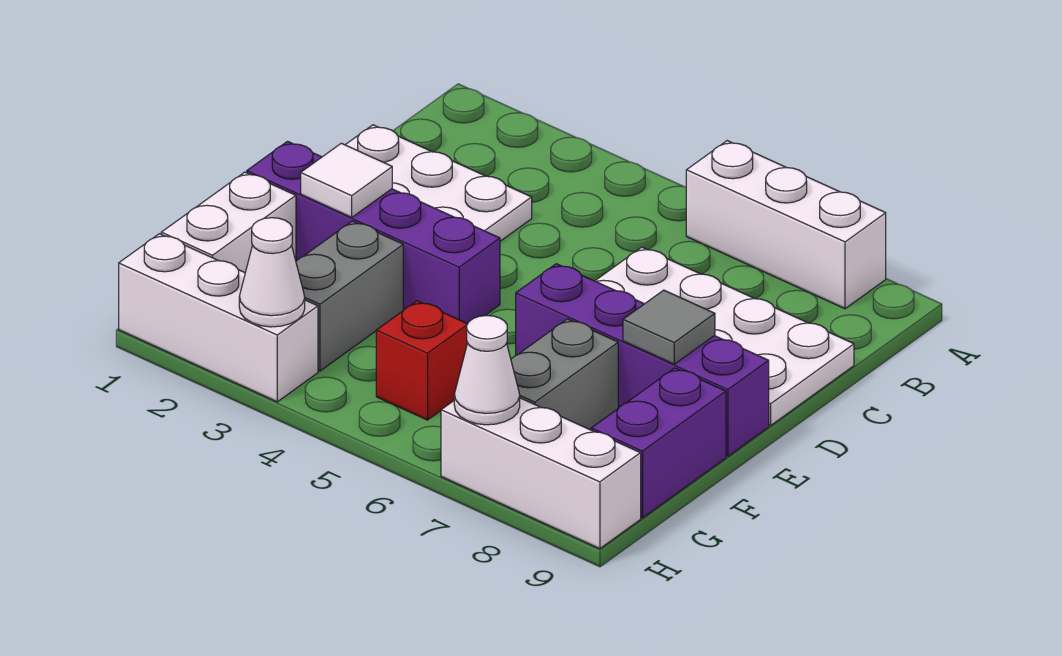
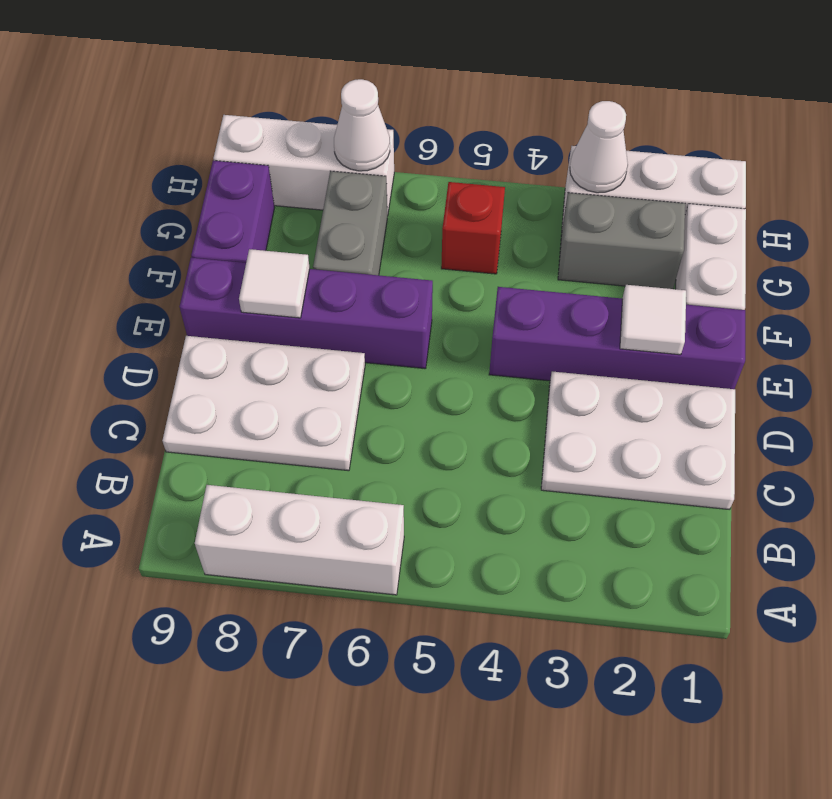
white plate C6:D9 level 1 -> white plate C7:D9 level 1
grey tile E8 level 2 -> white tile E8 level 2
grey brick F3:G3 level 1 -> grey brick G2:G3 level 1

